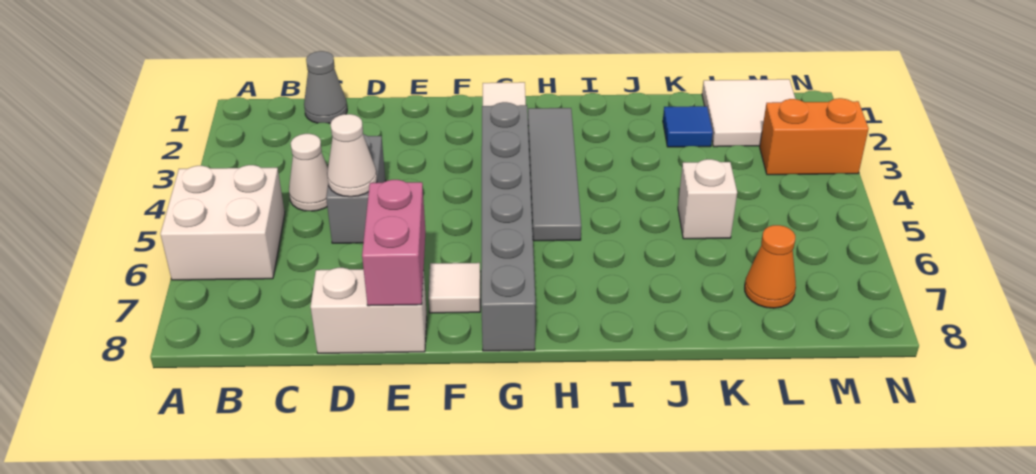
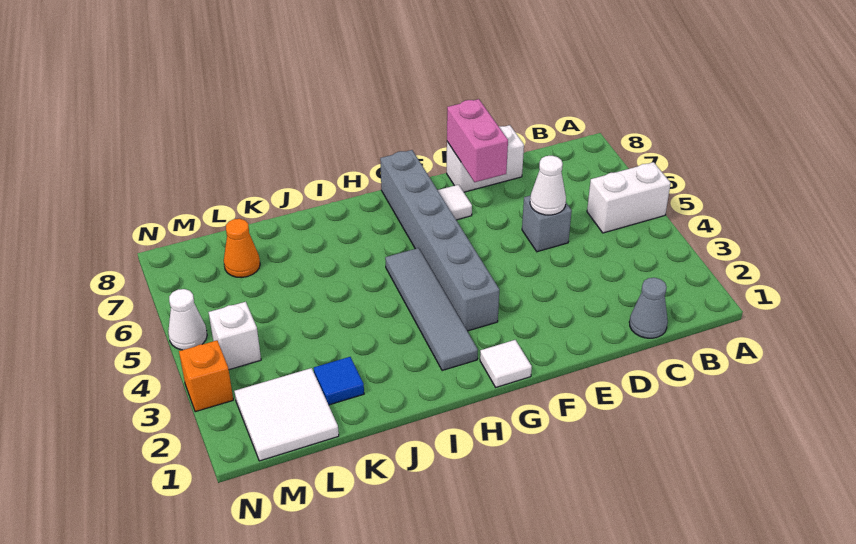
white brick A5:B6 level 1 -> white brick A5:B5 level 1
white cone C4 level 1 -> white cone N5 level 1
grey brick D4:D5 level 1 -> grey brick D5 level 1
white brick K5 level 1 -> white brick M4 level 1
orange brick M3:N3 level 1 -> orange brick N3 level 1

